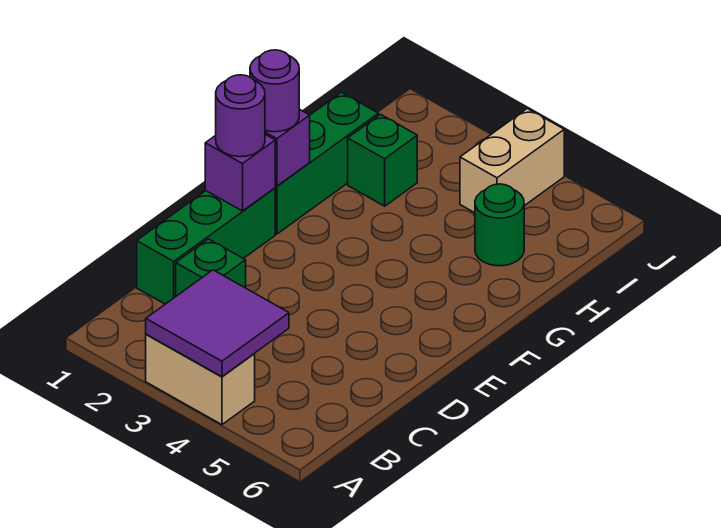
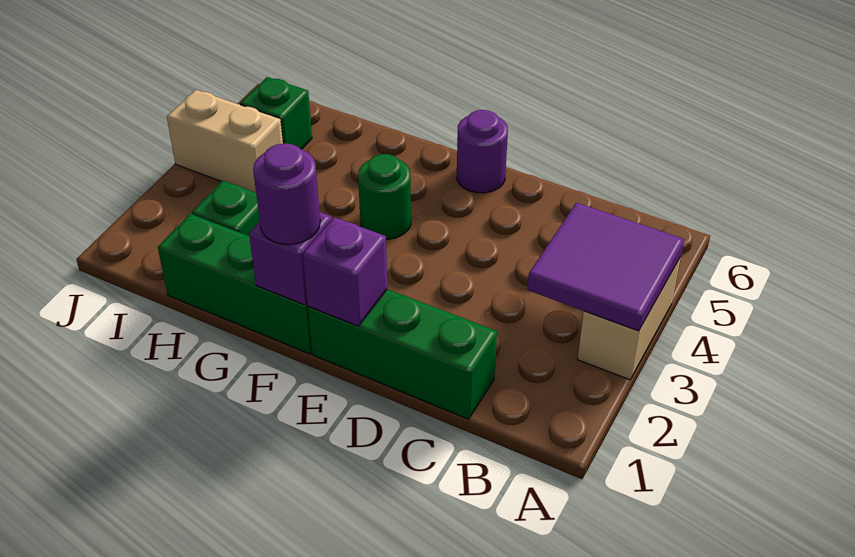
green brick C2 level 1 -> green brick I5 level 1
purple round brick E1 level 3 -> purple round brick E6 level 1
green round brick H5 level 1 -> green round brick F4 level 1

